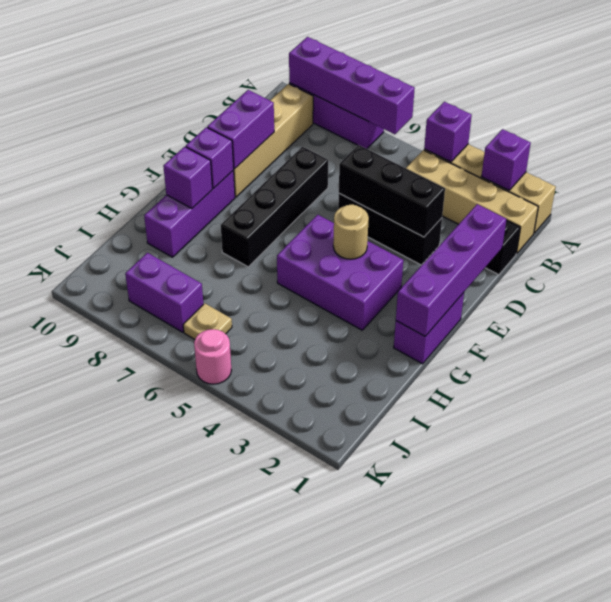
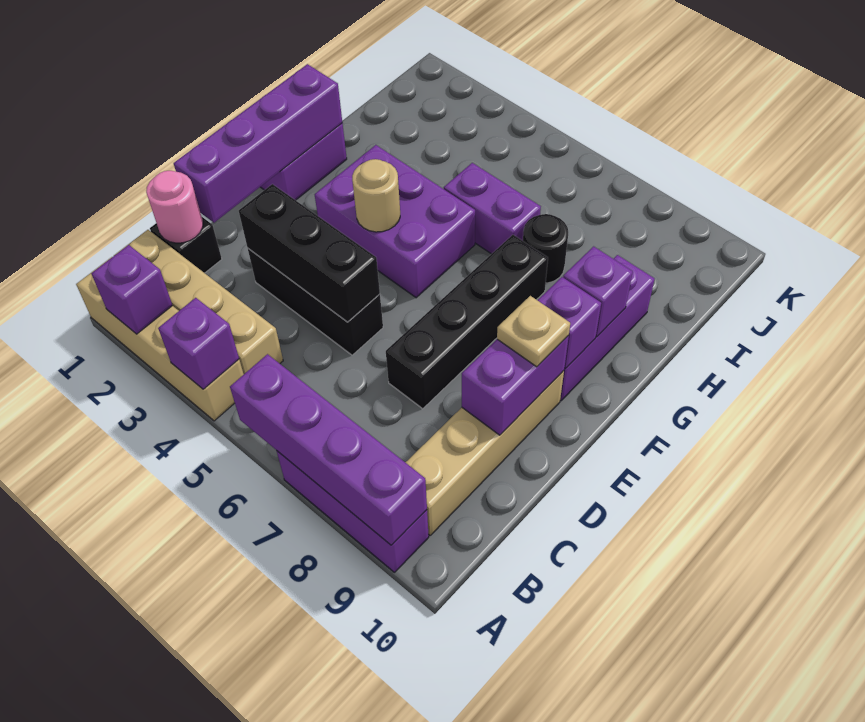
none -> black round brick H7 level 1
tan plate J6 level 1 -> tan plate E9 level 3
purple brick J7:J8 level 1 -> purple brick H5:H6 level 1
pink round brick K5 level 1 -> pink round brick C1 level 2

